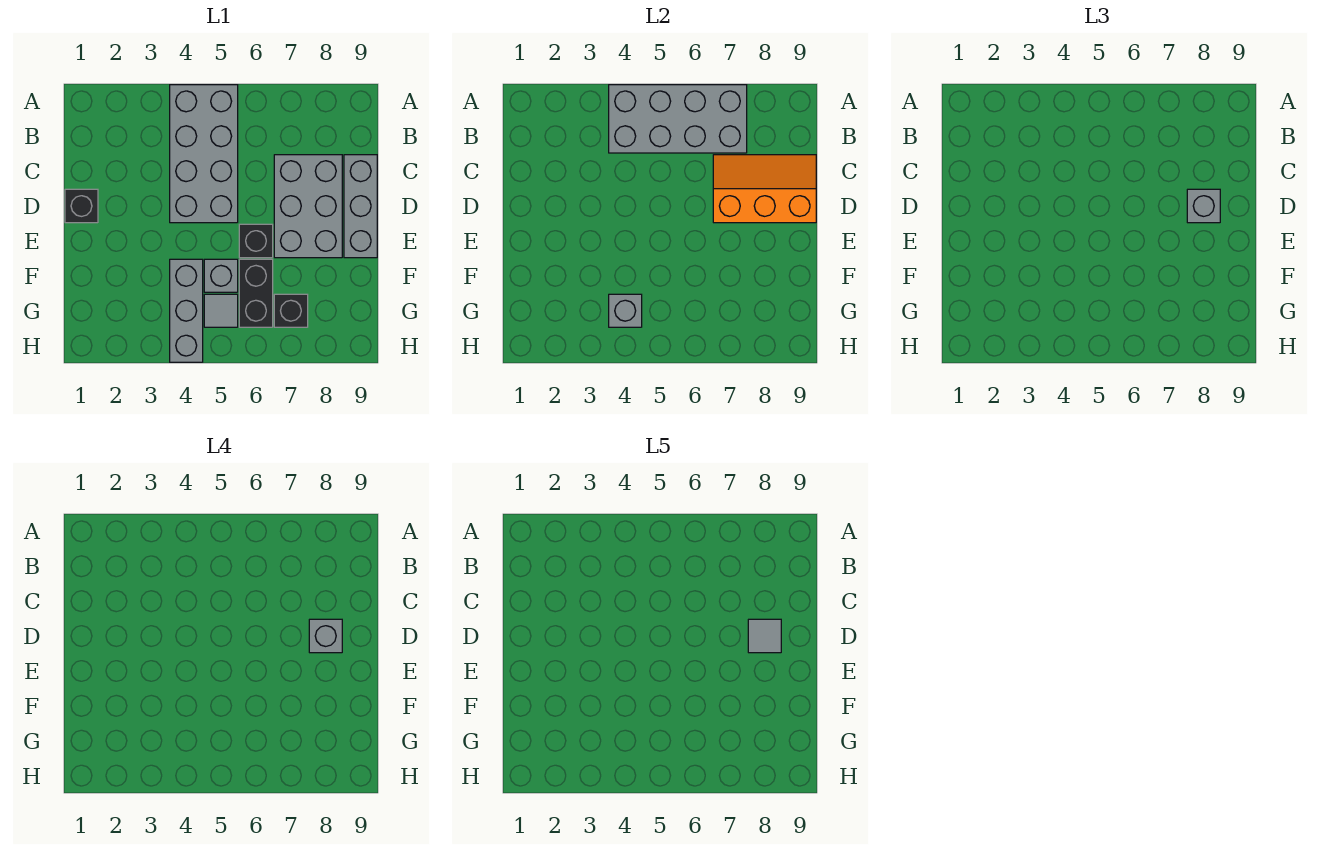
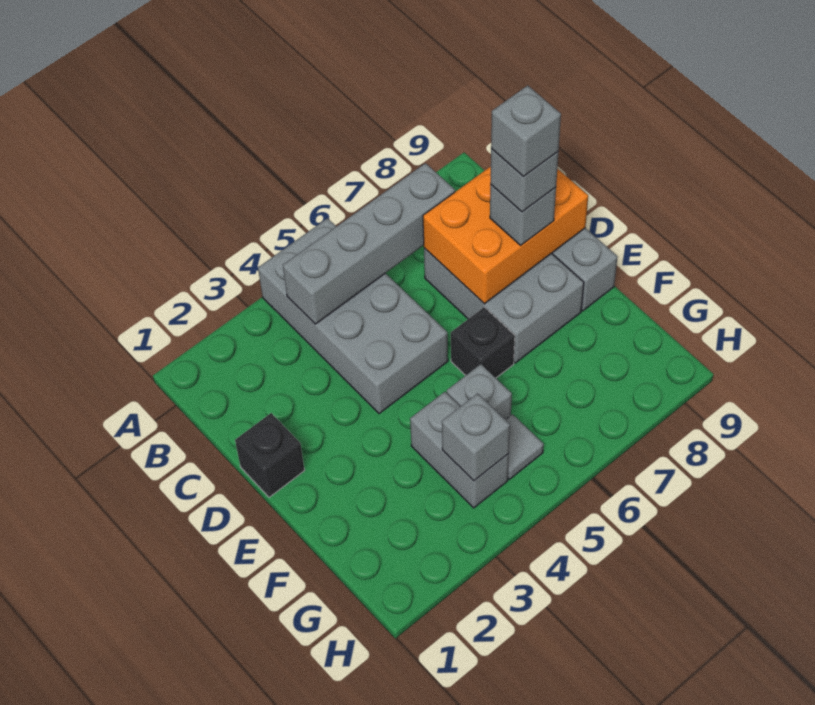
grey brick A4:B7 level 2 -> grey brick B4:B7 level 2
orange slope C7:D9 level 2 top D -> orange brick C7:D9 level 2
grey tile D8 level 5 -> grey brick D8 level 5
grey brick F4:H4 level 1 -> grey brick F4:G4 level 1
black brick F6:G6 level 1 -> none
black brick G7 level 1 -> none

